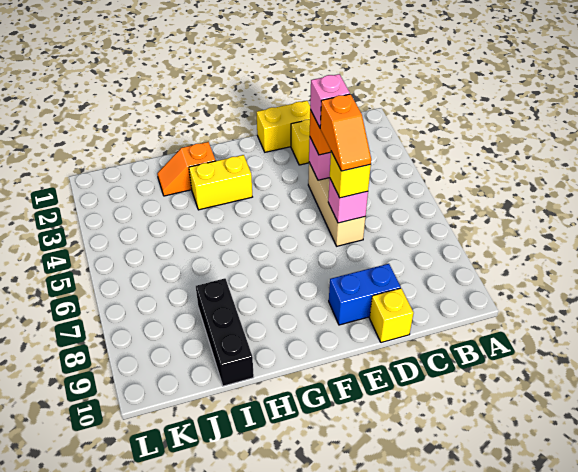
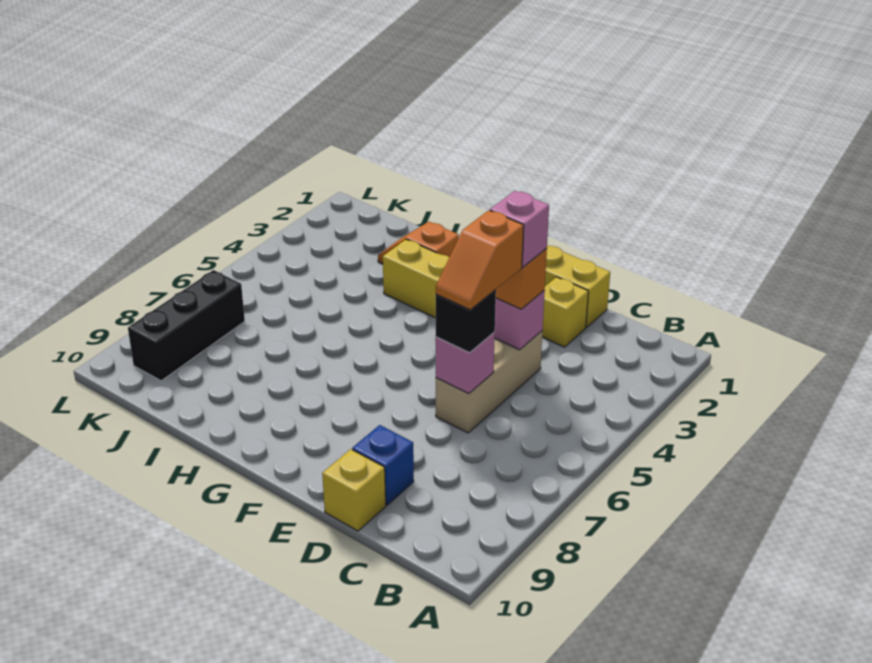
yellow brick D6 level 3 -> black brick D6 level 3
blue brick D9:E9 level 1 -> blue brick D9 level 1
black brick I8:I10 level 1 -> black brick K7:K9 level 1

